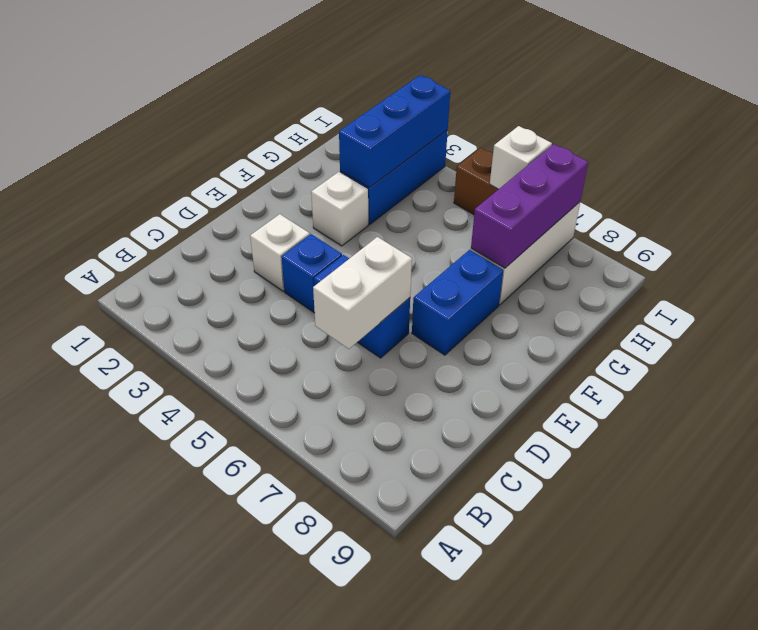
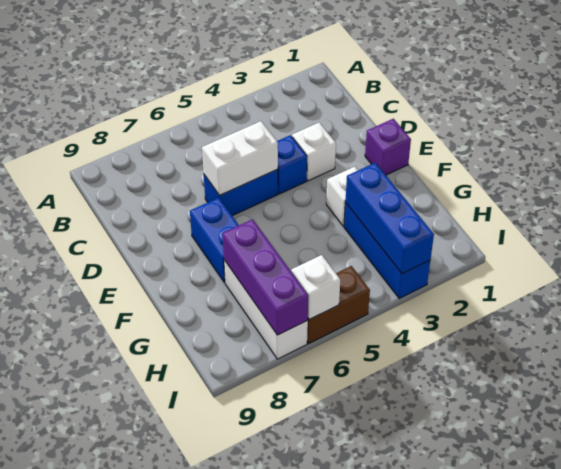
white brick C6:D6 level 2 -> white brick D5:D6 level 2
none -> purple brick E1 level 1

